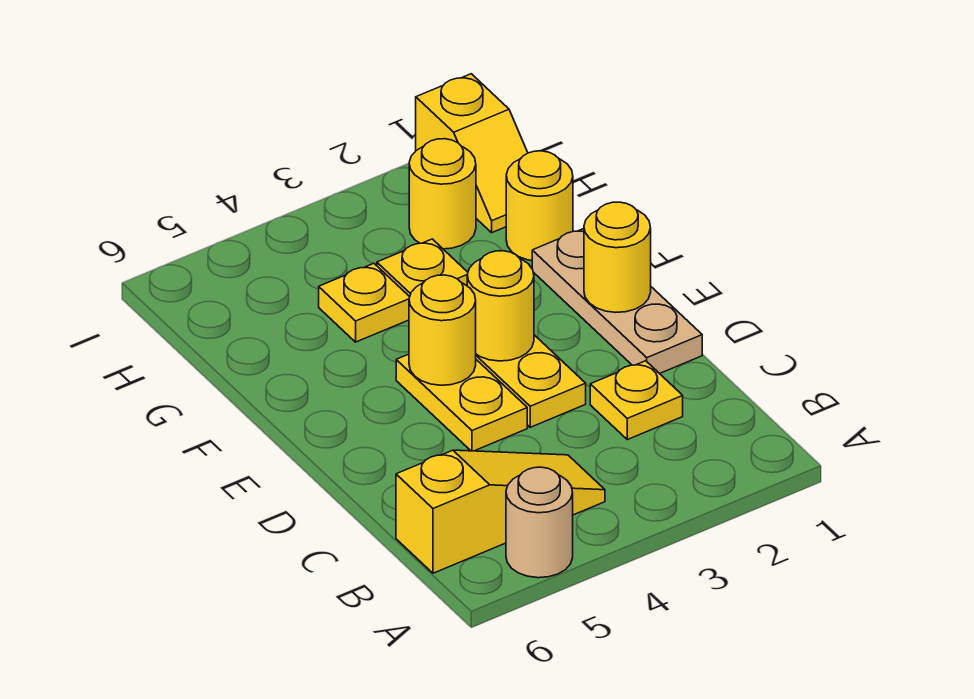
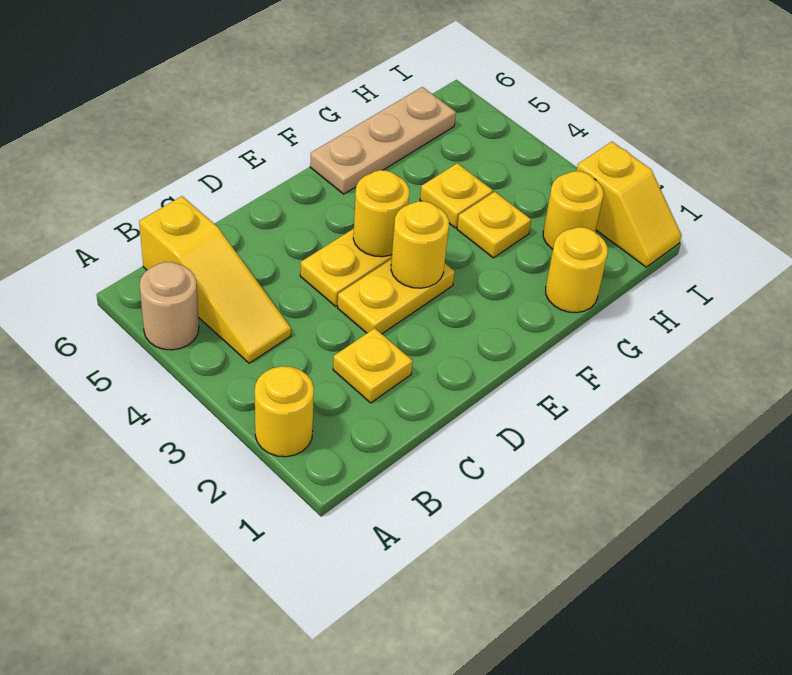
tan plate D1:F1 level 1 -> tan plate F6:H6 level 1
yellow round brick E1 level 2 -> yellow round brick A2 level 1
yellow slope H1:I1 level 1 top I -> yellow slope I1:I2 level 1 top 2

